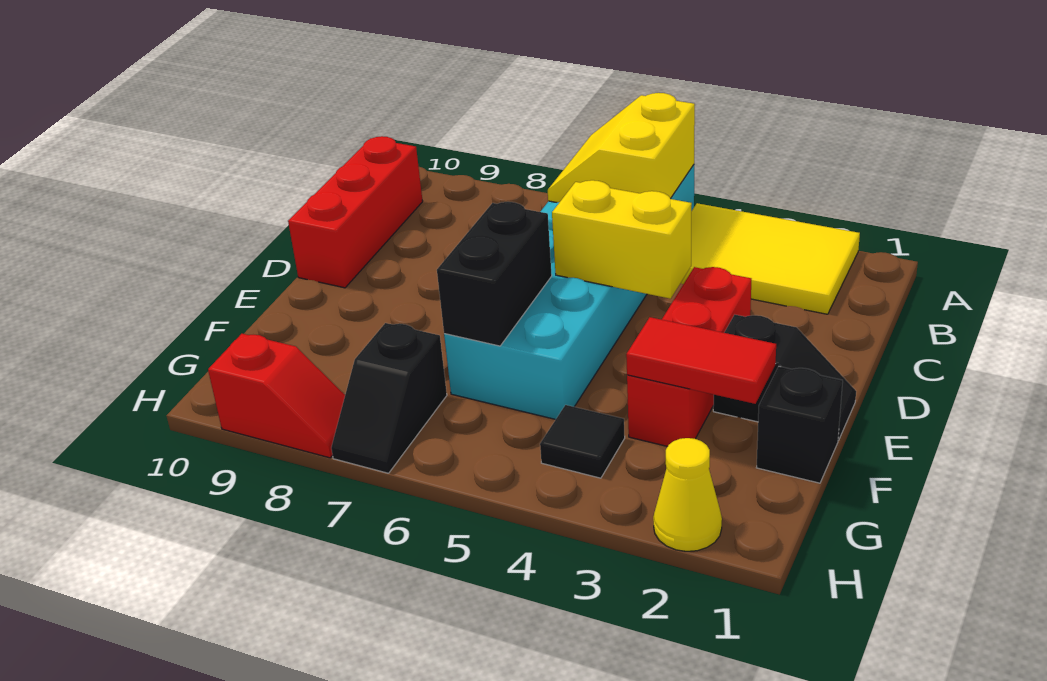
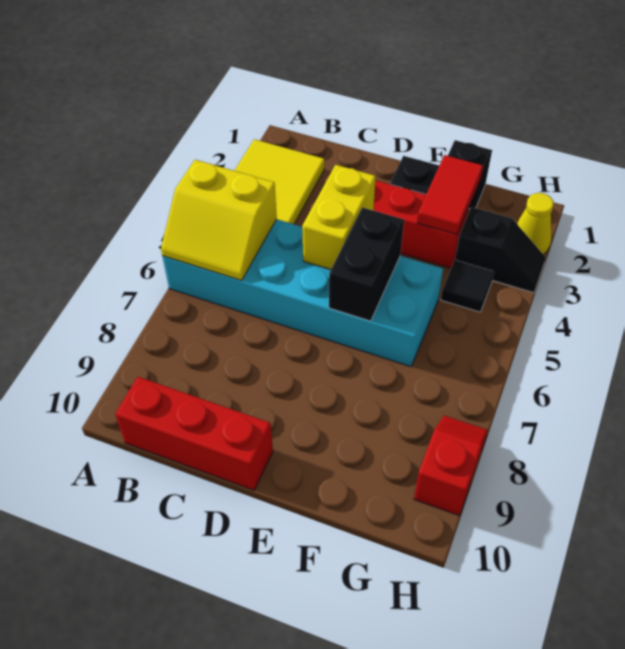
black brick E6:F6 level 2 -> black brick E5:E6 level 2
black slope G7:H7 level 1 top G -> black slope G3:H3 level 1 top G

